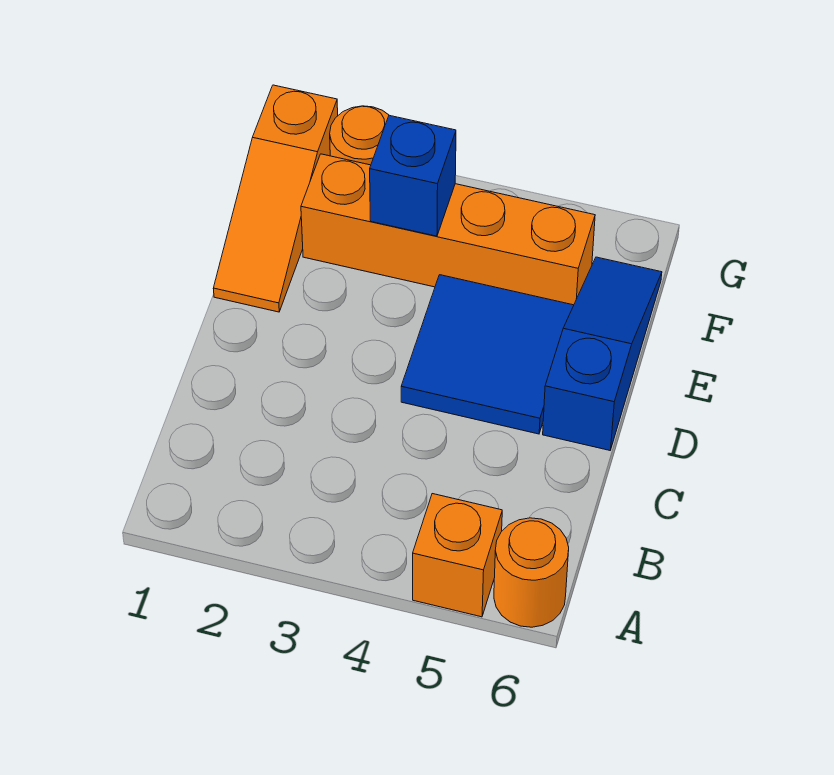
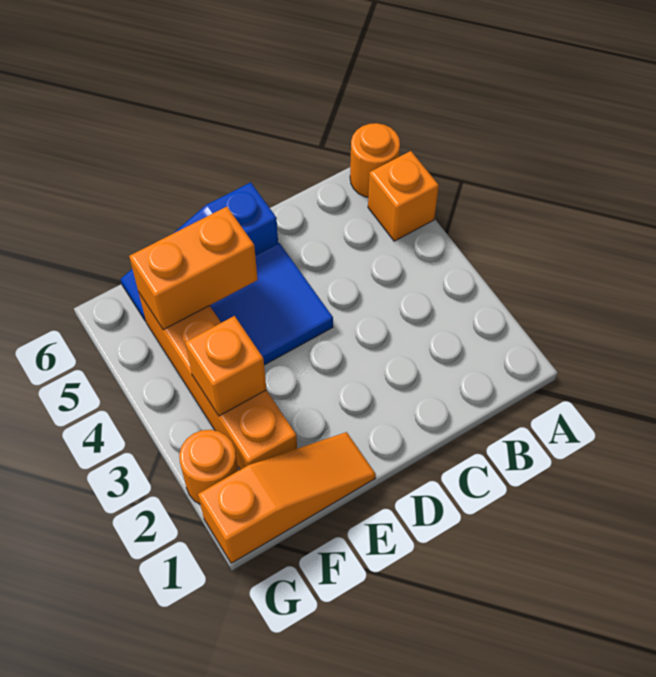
none -> orange brick E5:F5 level 2
blue brick F3 level 2 -> orange brick F3 level 2

